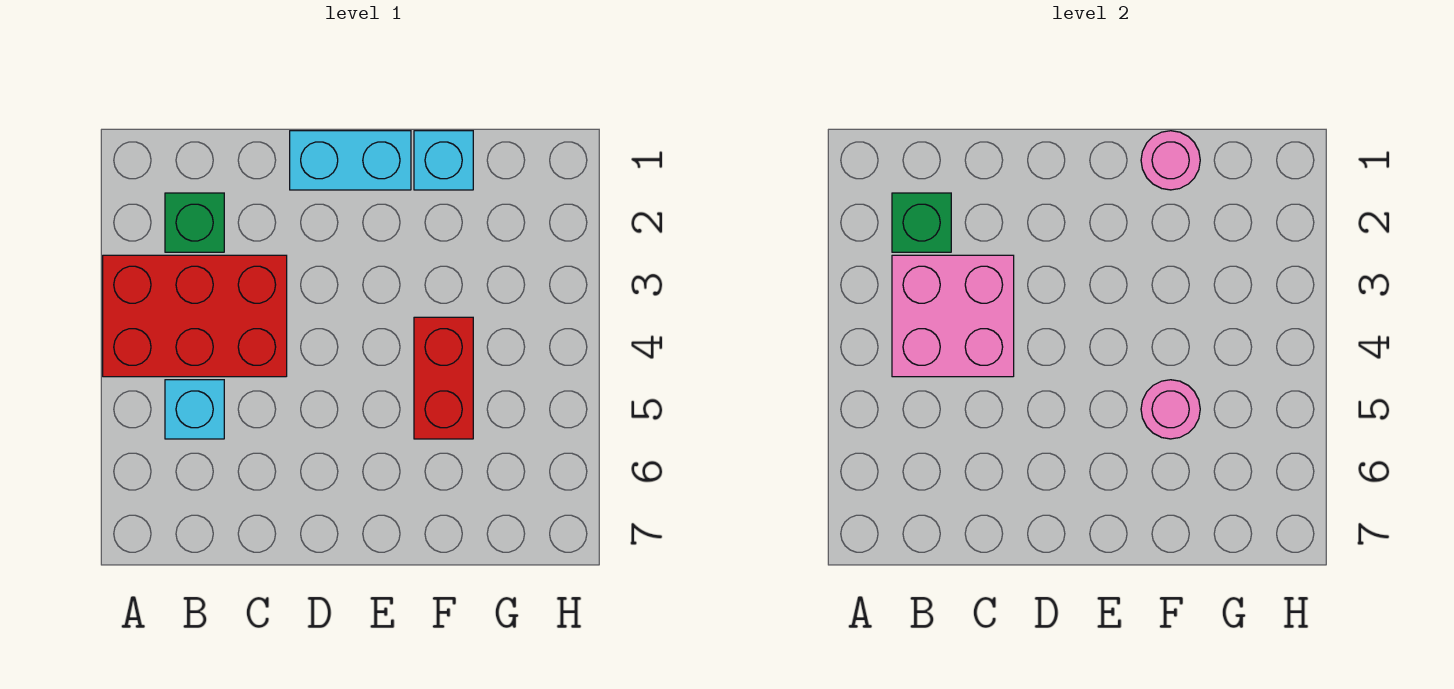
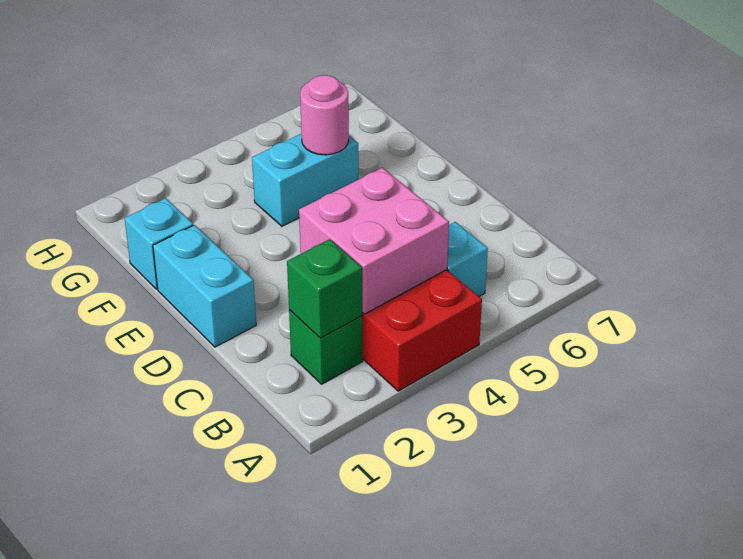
pink round brick F1 level 2 -> none
red brick F4:F5 level 1 -> cyan brick F4:F5 level 1

